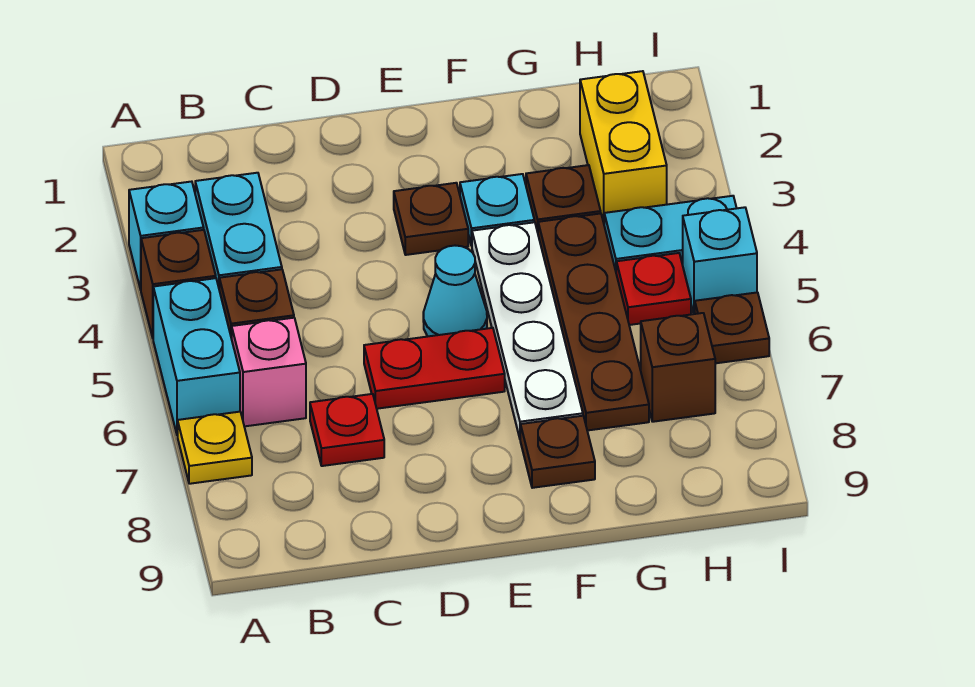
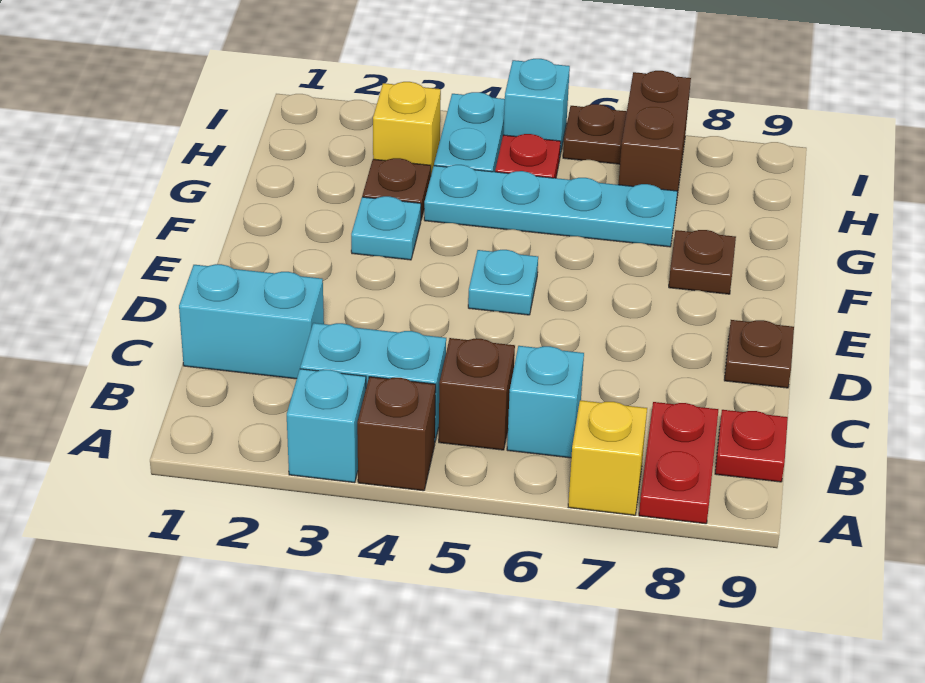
cyan brick A5:A6 level 1 -> cyan brick C1:C2 level 1
yellow plate A7 level 1 -> yellow brick A7 level 1
pink brick B6 level 1 -> cyan brick B6 level 1
red plate C7 level 1 -> red plate B9 level 1
red plate D6:E6 level 1 -> red plate A8:B8 level 1
brown plate E3 level 1 -> brown plate D9 level 1
cyan cone E5 level 1 -> cyan plate E5 level 1
white plate F4:F7 level 1 -> none
brown plate G4:G7 level 1 -> cyan plate G4:G7 level 1
yellow brick H2:H3 level 1 -> yellow brick H3 level 1
brown brick H7 level 1 -> brown brick H7:I7 level 1

